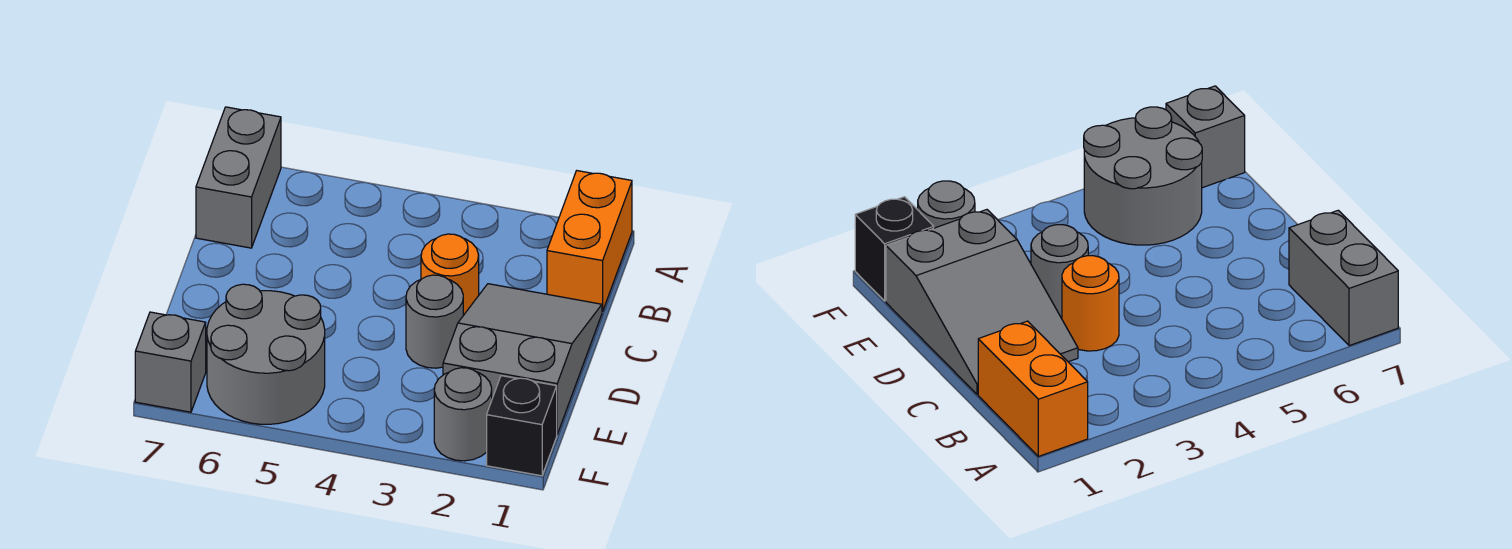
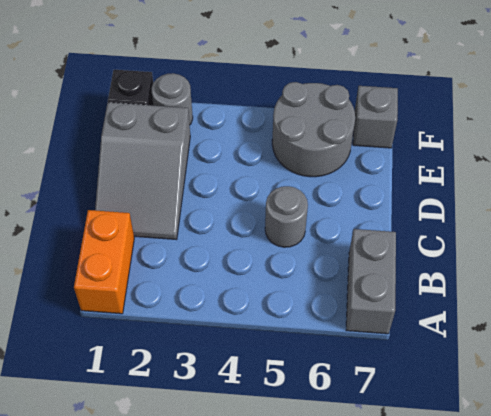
orange round brick C3 level 1 -> none
grey round brick D3 level 1 -> grey round brick C5 level 1

